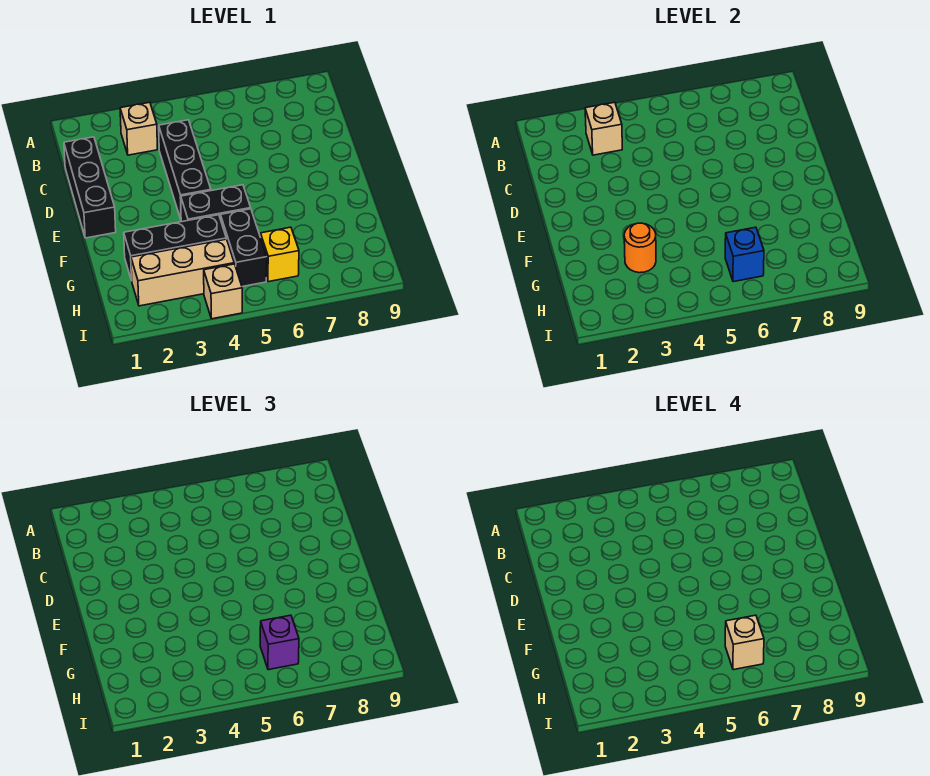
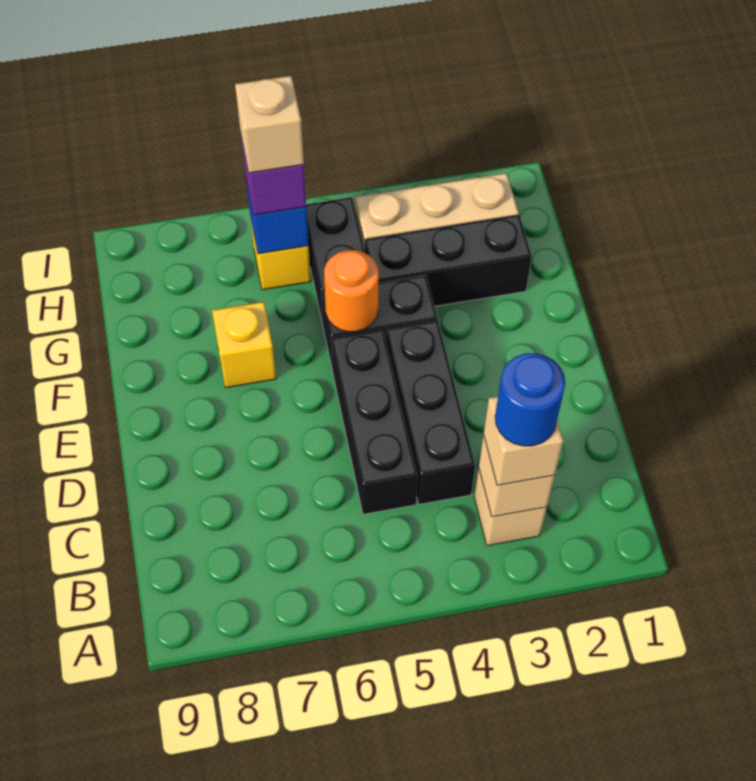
none -> blue round brick B3 level 4
black brick C1:E1 level 1 -> black brick C5:E5 level 1
none -> yellow brick F7 level 1
orange round brick G3 level 2 -> orange round brick F5 level 2
tan brick I4 level 1 -> tan brick B3 level 3

